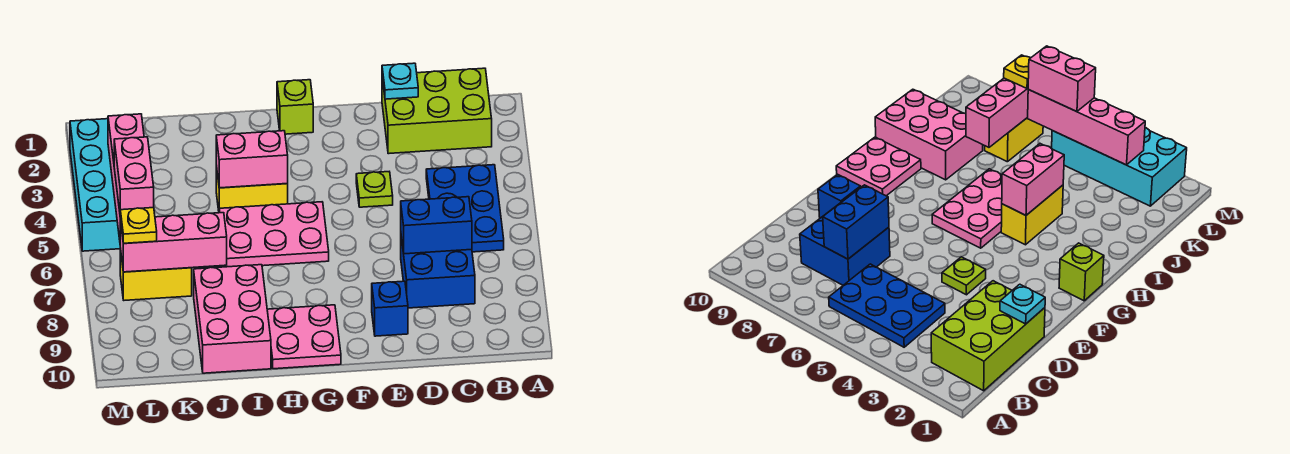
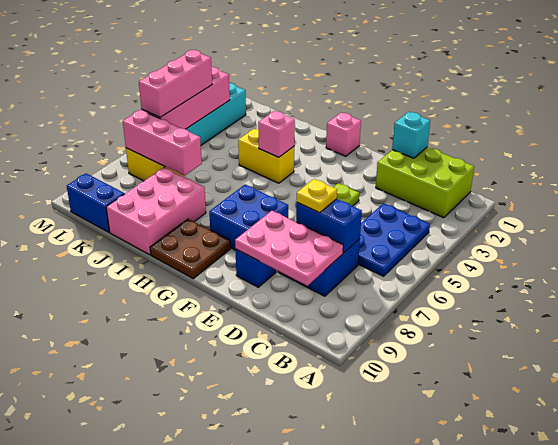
cyan plate D1 level 2 -> cyan brick D1 level 2
none -> blue brick F7:G8 level 1
lime brick G1 level 1 -> pink brick G1 level 1
pink plate G5:I6 level 1 -> pink plate C8:E9 level 2
pink plate G9:H10 level 1 -> brown plate G9:H10 level 1
pink brick H4:I4 level 2 -> pink brick H4 level 2
none -> blue brick K10:L10 level 1
pink brick L5:L6 level 3 -> pink brick L4:L6 level 3
yellow plate L7 level 3 -> yellow plate D7 level 3

